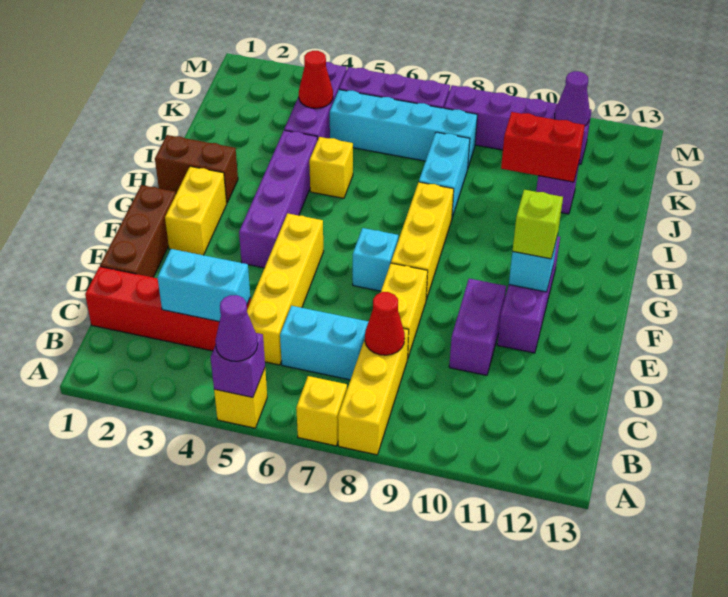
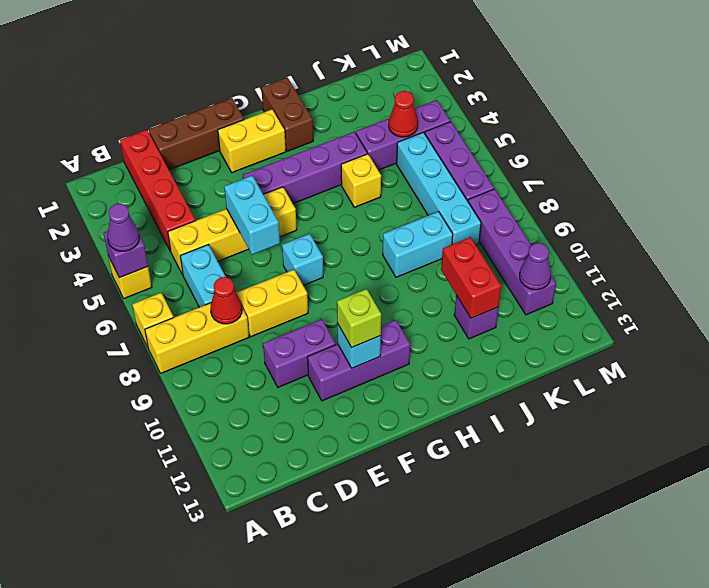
cyan brick C3:C4 level 2 -> cyan brick E5:E6 level 2
yellow brick F8:H8 level 1 -> none

